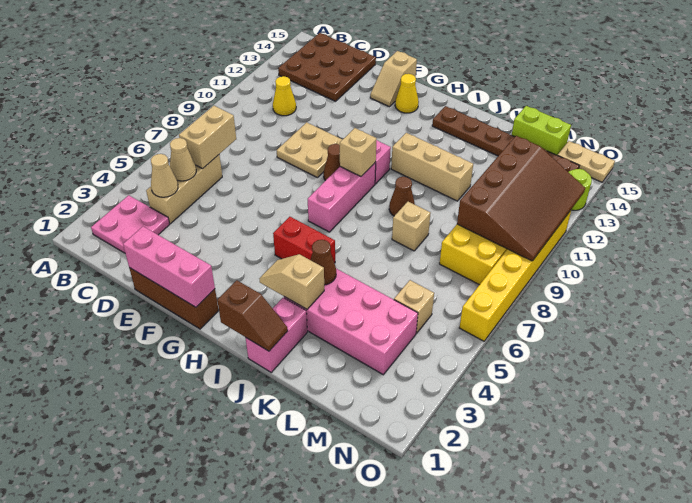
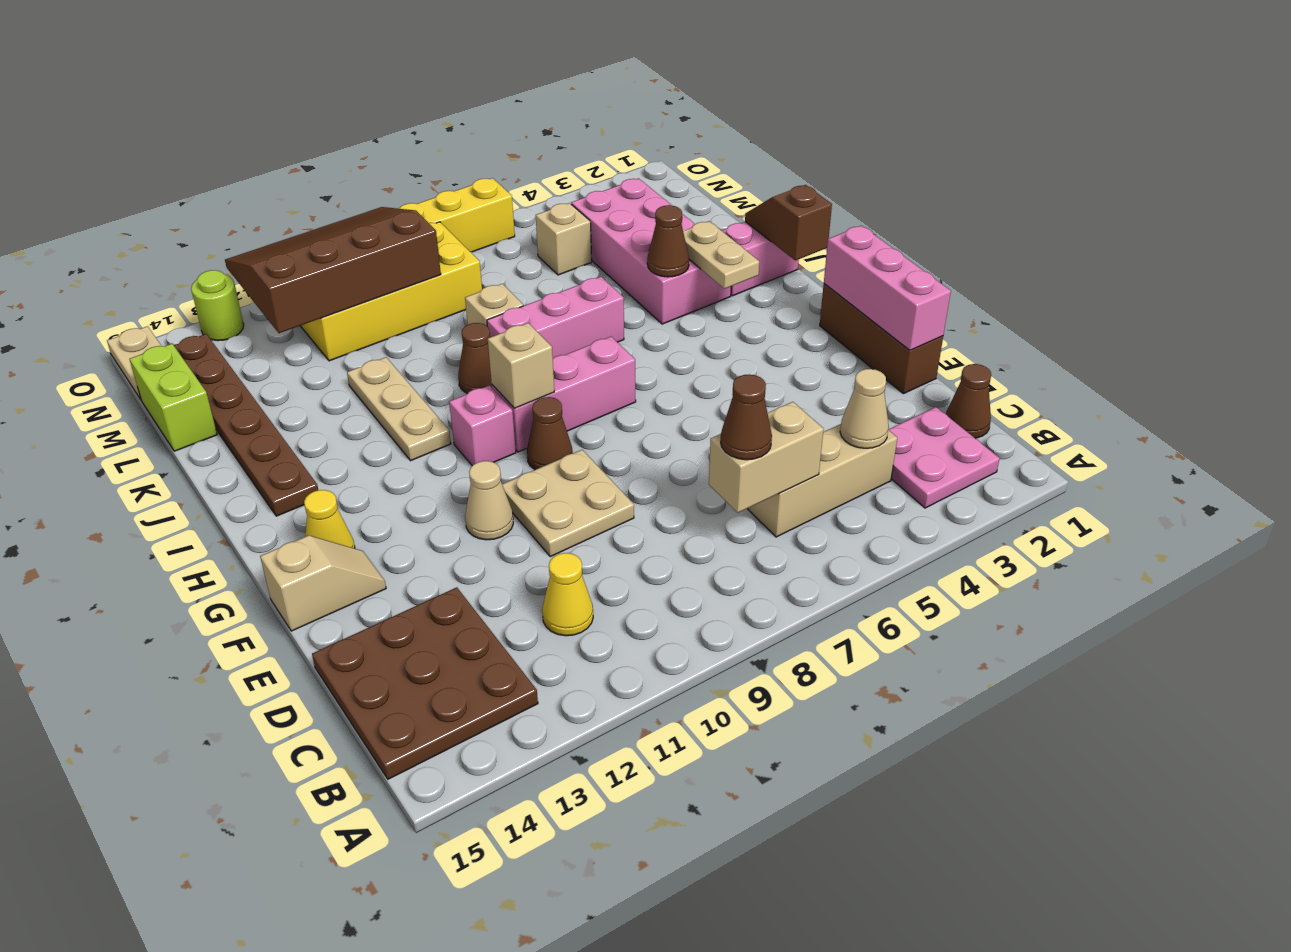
none -> brown cone C1 level 1
tan cone C5 level 2 -> tan cone F11 level 1
none -> brown cone C7 level 3
red brick H5:I5 level 1 -> none
tan slope I3:J3 level 2 top J -> tan plate I3:J3 level 2
tan brick I11:K11 level 1 -> tan plate I11:K11 level 1
none -> pink brick J6:J8 level 1

